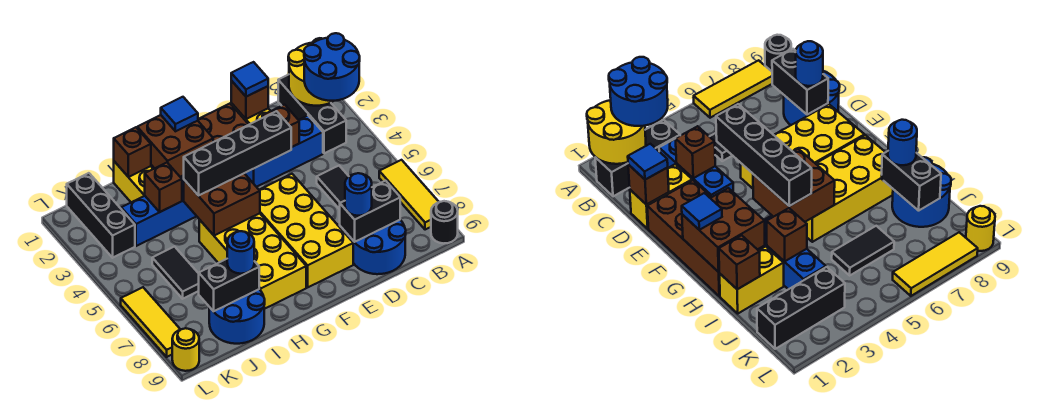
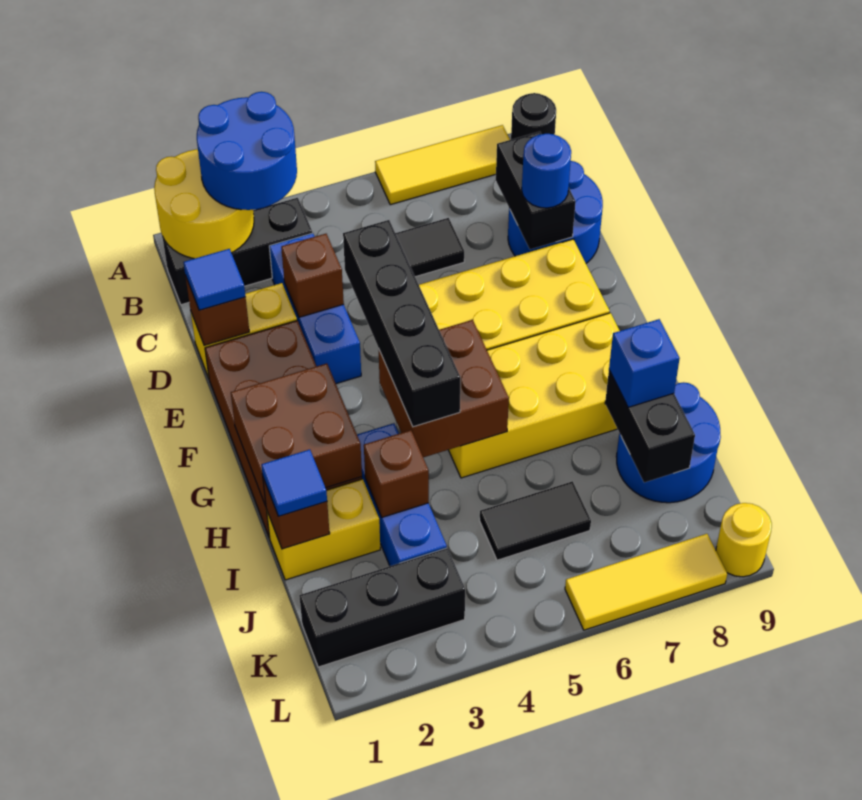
blue tile G1 level 3 -> blue tile I1 level 3
blue round brick I8 level 3 -> blue brick I8 level 3

